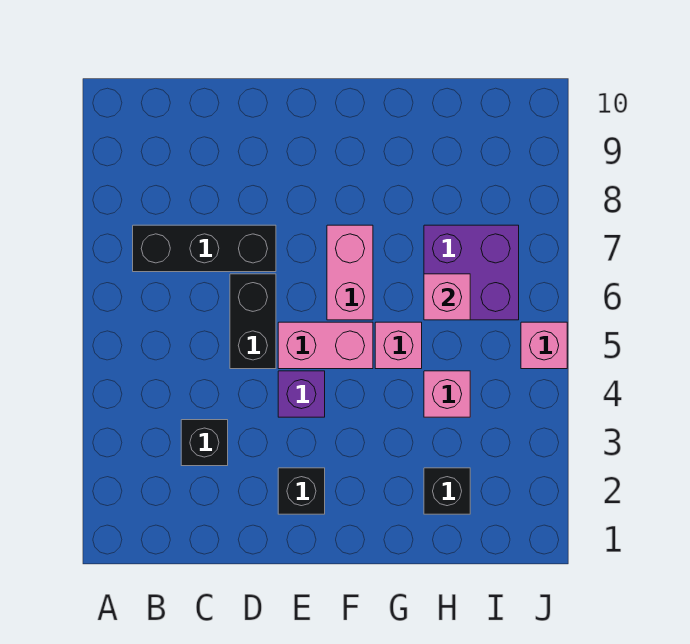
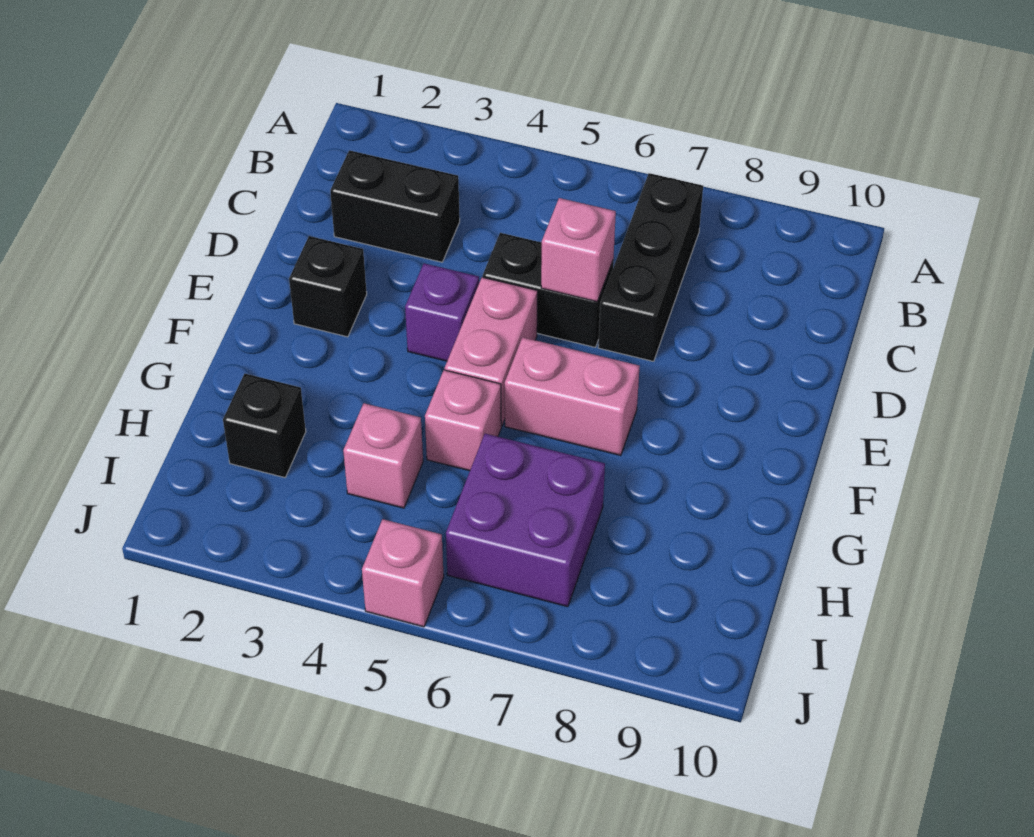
black brick C3 level 1 -> black brick C2:C3 level 1
pink brick H6 level 2 -> pink brick D6 level 2

